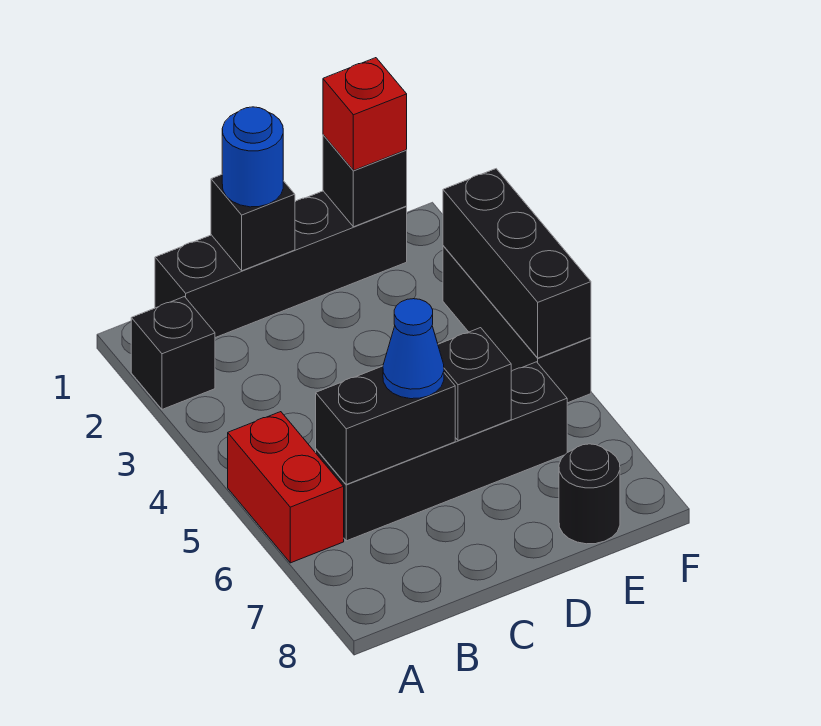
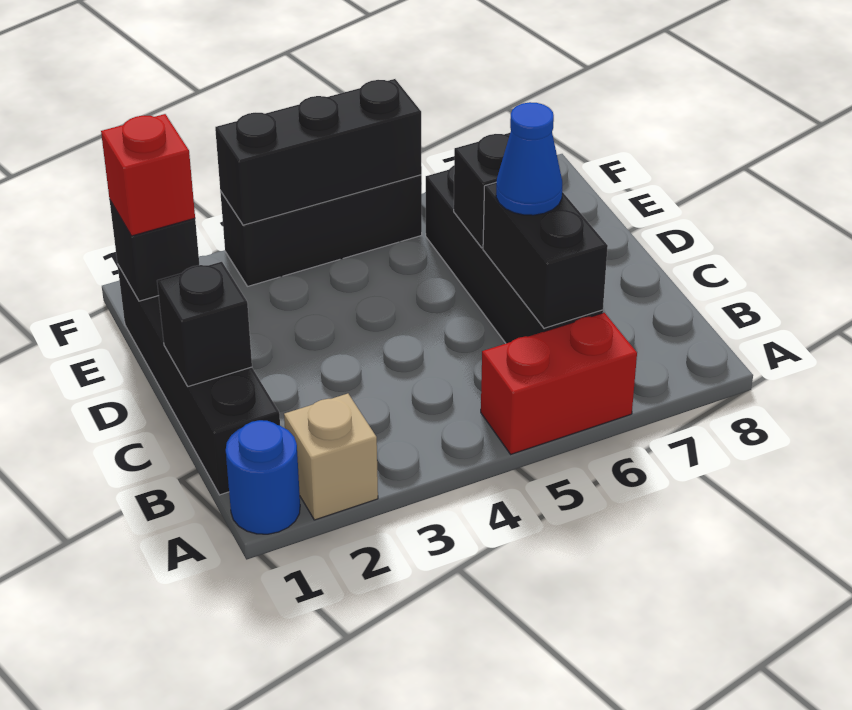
black brick A2 level 1 -> tan brick A2 level 1
blue round brick C1 level 3 -> blue round brick A1 level 1
black round brick E8 level 1 -> none

